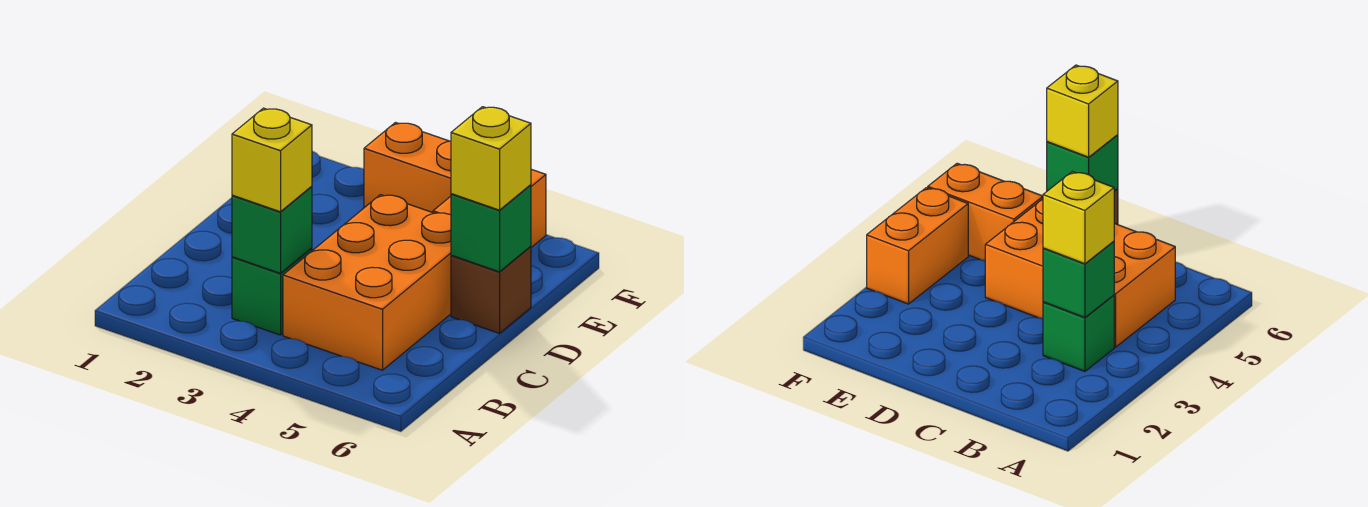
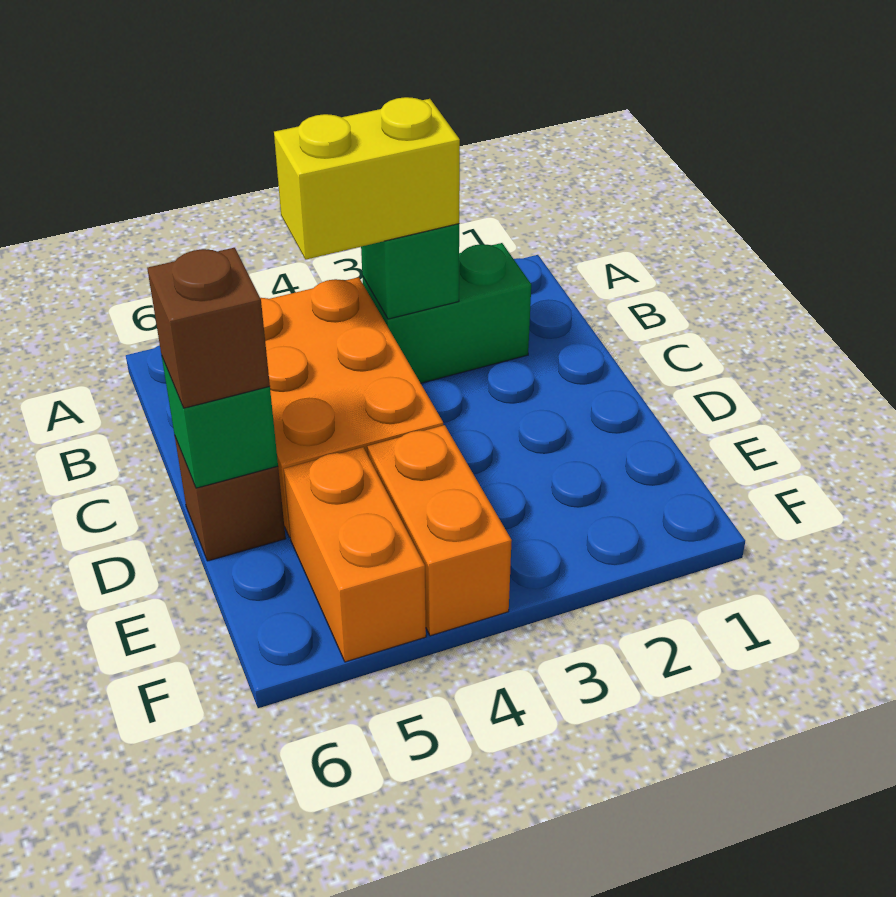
green brick B3 level 1 -> green brick B2:B3 level 1
yellow brick B3 level 3 -> yellow brick B3:B4 level 3
yellow brick D6 level 3 -> brown brick D6 level 3
orange brick F3:F4 level 1 -> orange brick E4:F4 level 1

